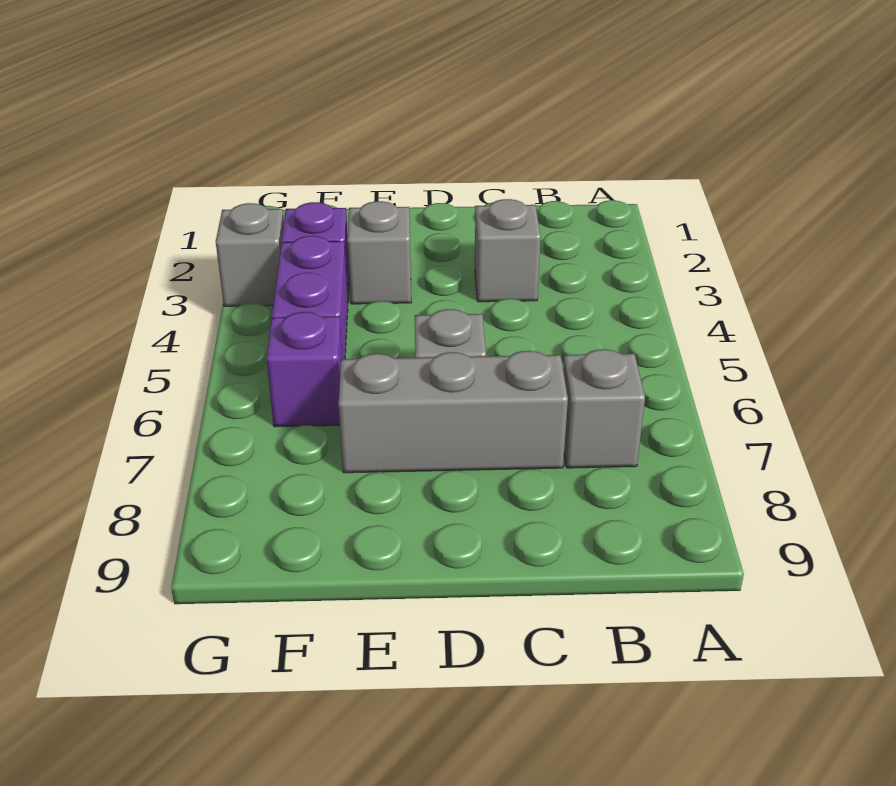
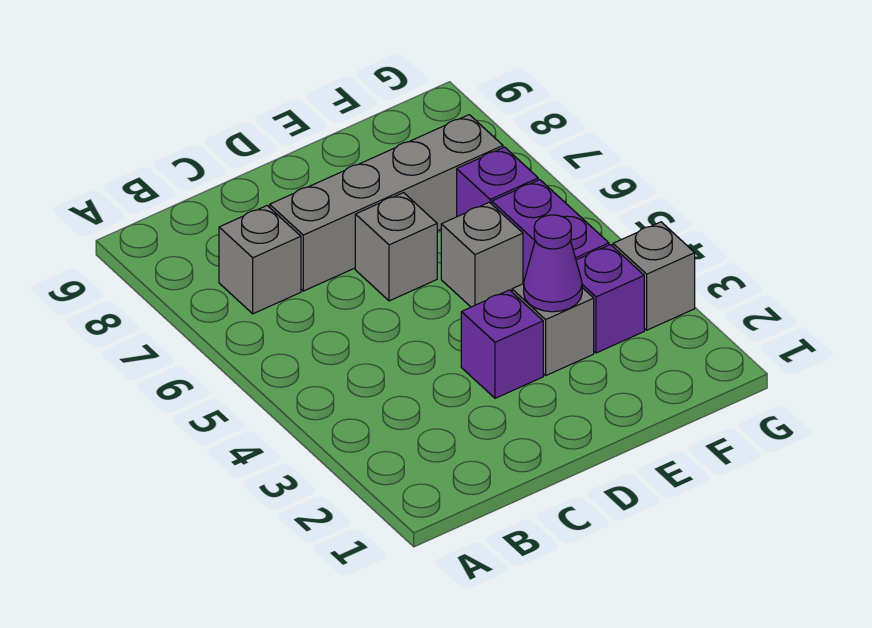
grey brick C3 level 1 -> grey brick E5 level 1
grey brick C7:E7 level 1 -> grey brick C7:F7 level 1
none -> purple brick D3 level 1
none -> purple cone E3 level 2

